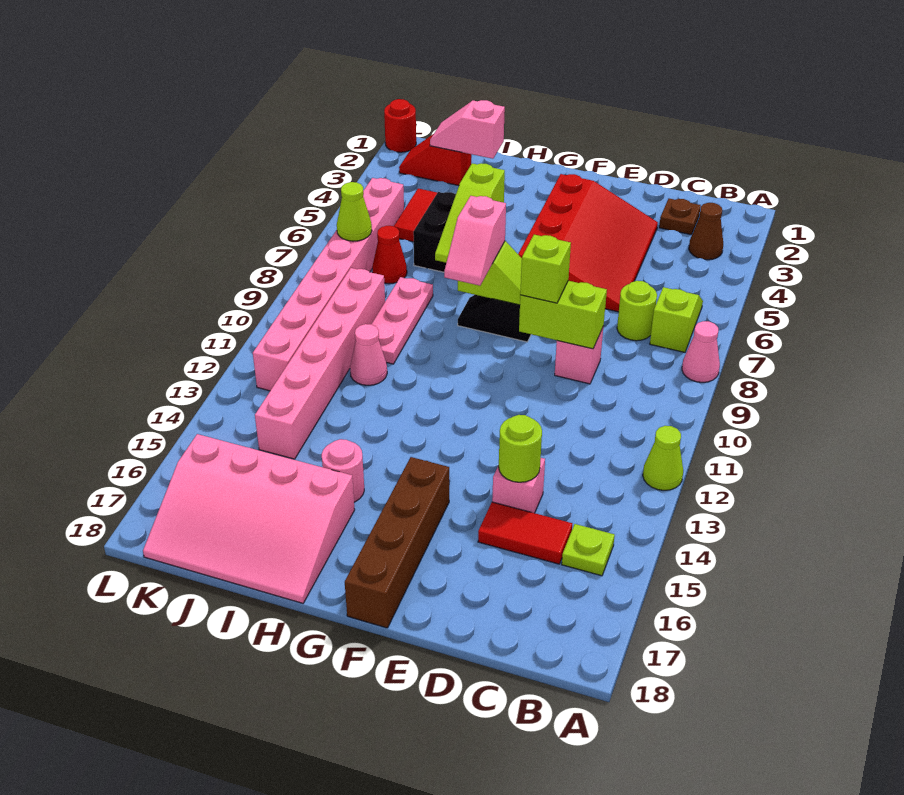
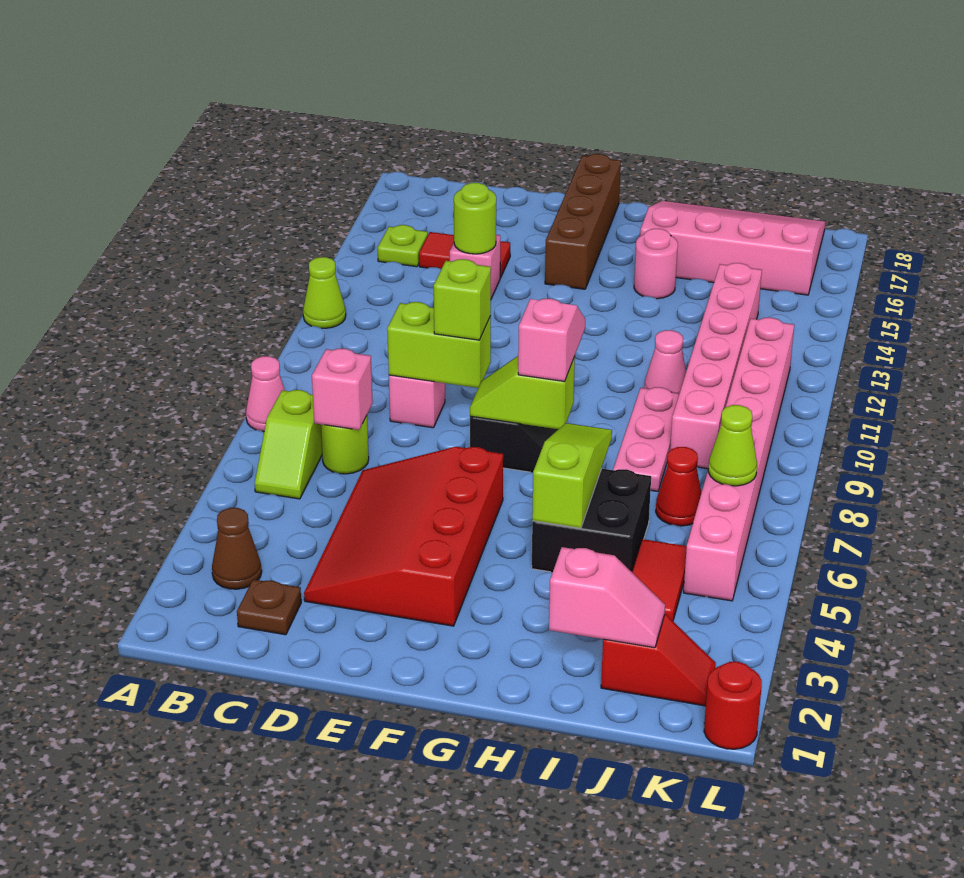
none -> pink brick C7 level 2

